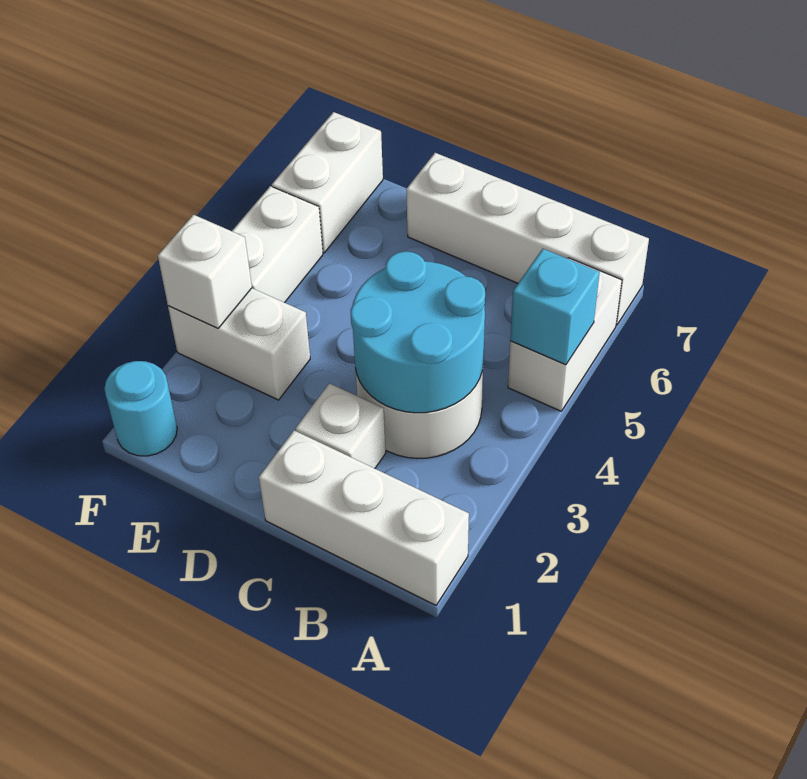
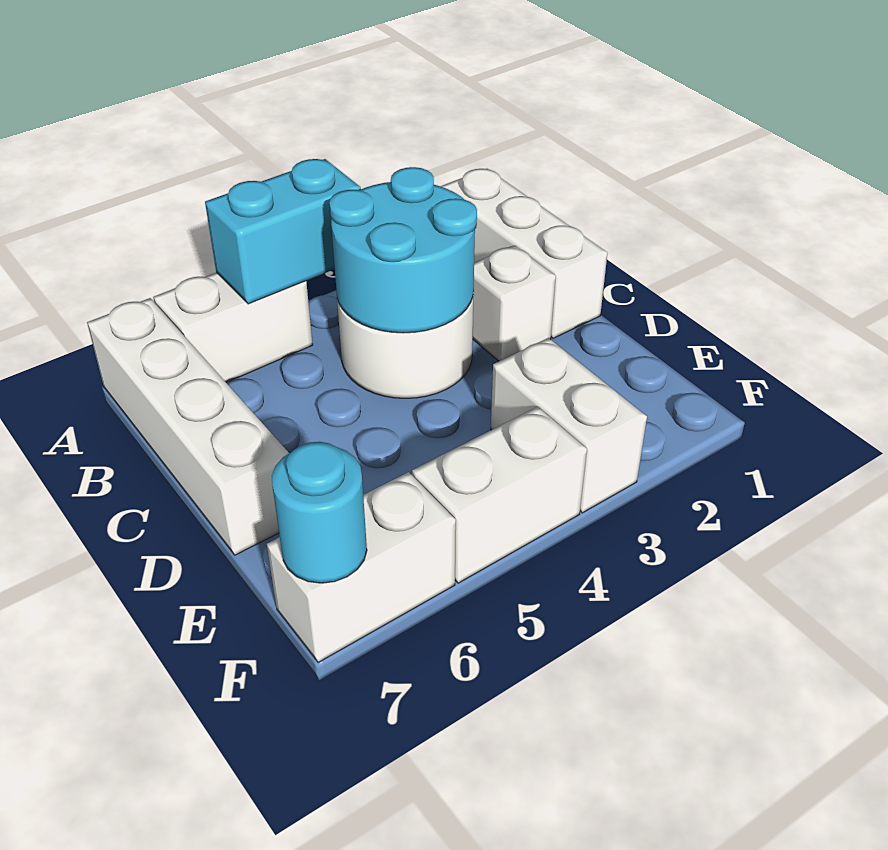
cyan brick A5 level 2 -> cyan brick A4:A5 level 2
cyan round brick F1 level 1 -> cyan round brick F7 level 2
white brick F3 level 2 -> none

